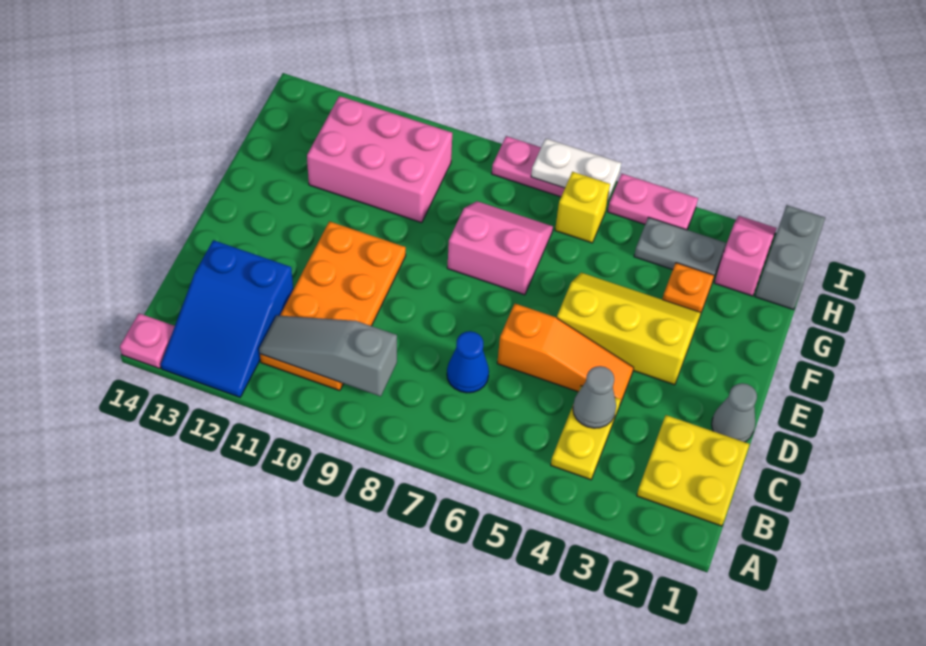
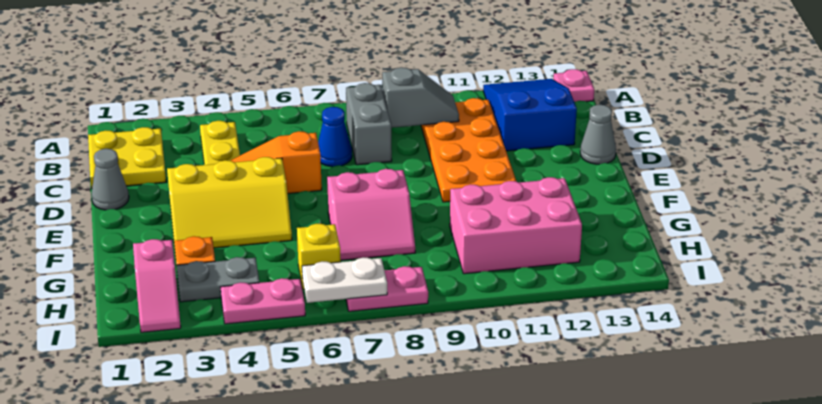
grey slope B9:B11 level 2 top 9 -> grey slope B9:B10 level 2 top 9
grey cone C4 level 2 -> grey cone D14 level 1
grey brick H1:I1 level 1 -> grey brick B8:C8 level 1

